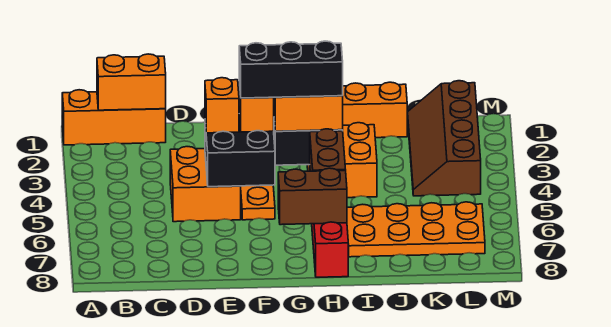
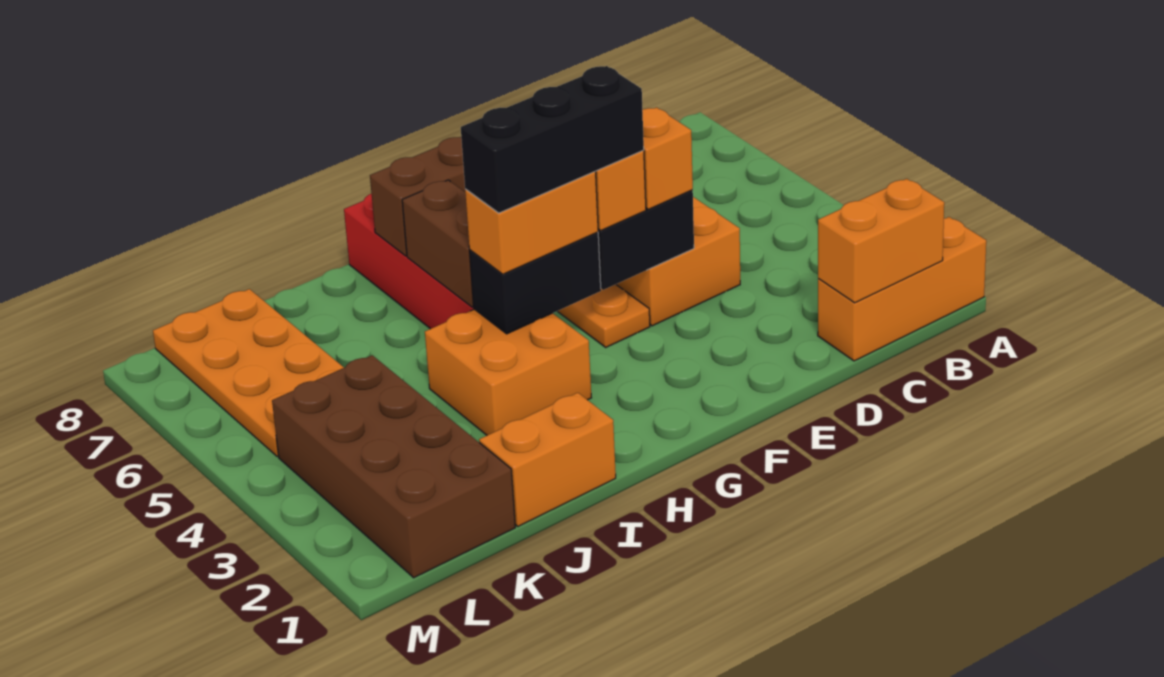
orange plate I6:L7 level 1 -> orange plate K5:L8 level 1
brown slope K1:L4 level 1 top L -> brown brick K1:L4 level 1

